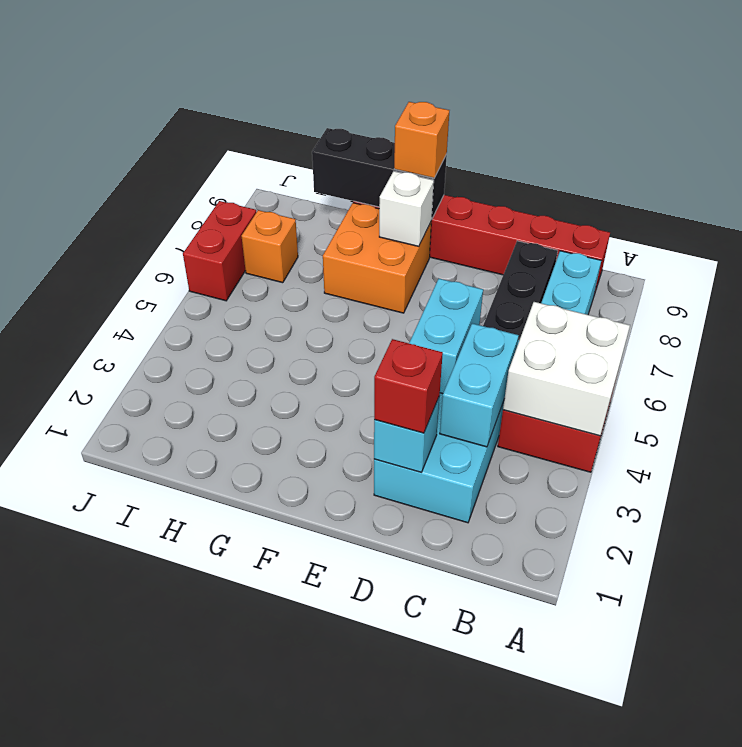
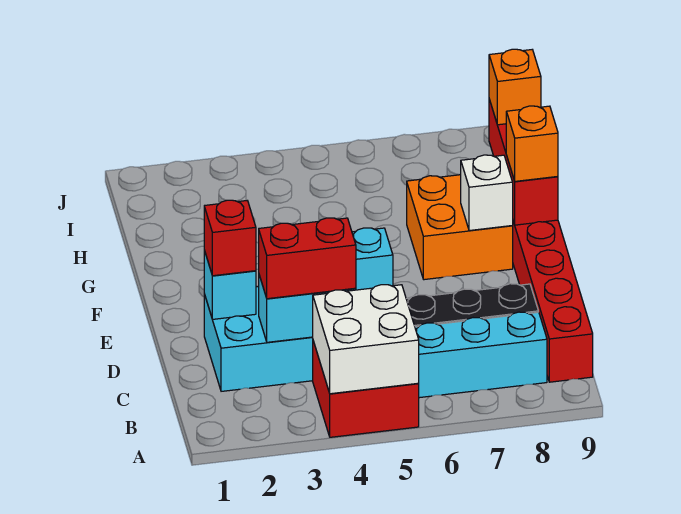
black brick F9:H9 level 2 -> red brick F9:H9 level 2
orange brick I7 level 1 -> orange brick H9 level 3
red brick J6:J7 level 1 -> red brick C3:C4 level 3

